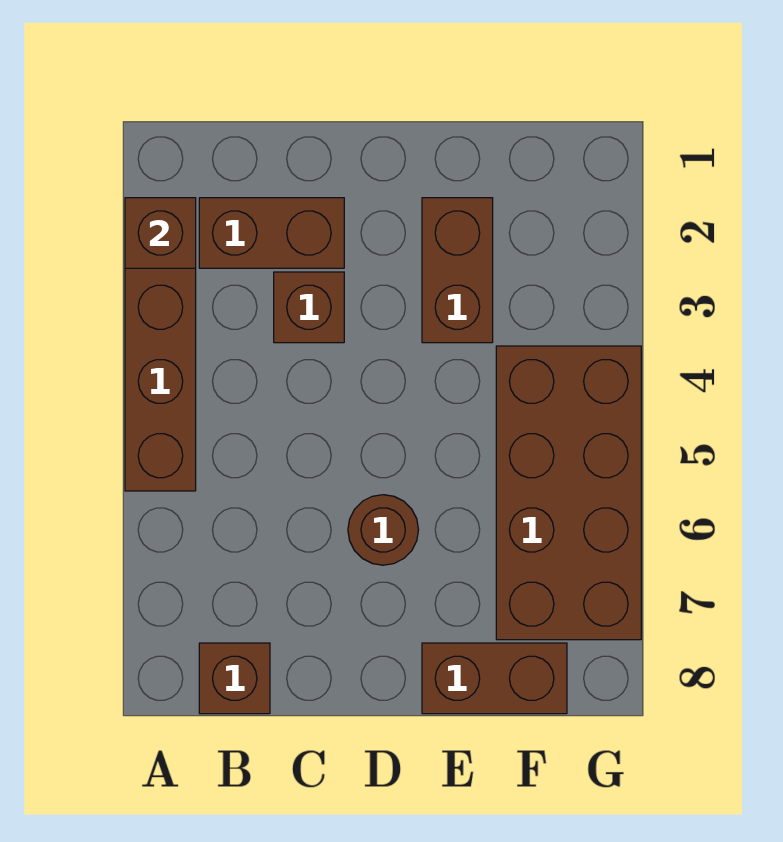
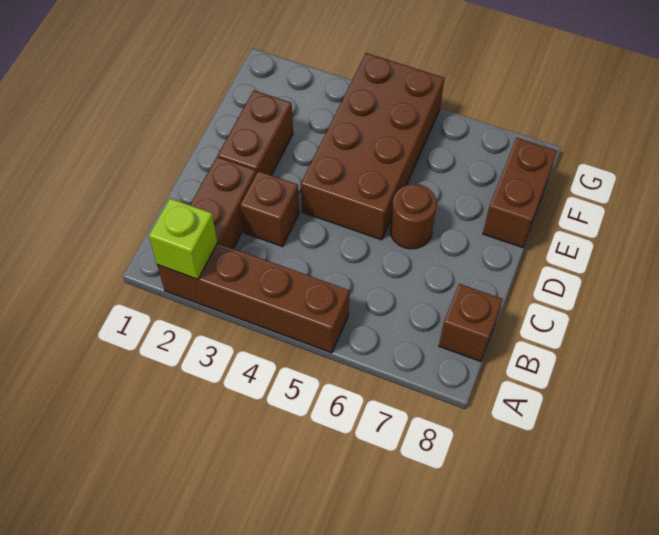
brown brick A2 level 2 -> lime brick A2 level 2
brown brick E2:E3 level 1 -> brown brick D2:E2 level 1
brown brick F4:G7 level 1 -> brown brick D4:G5 level 1

